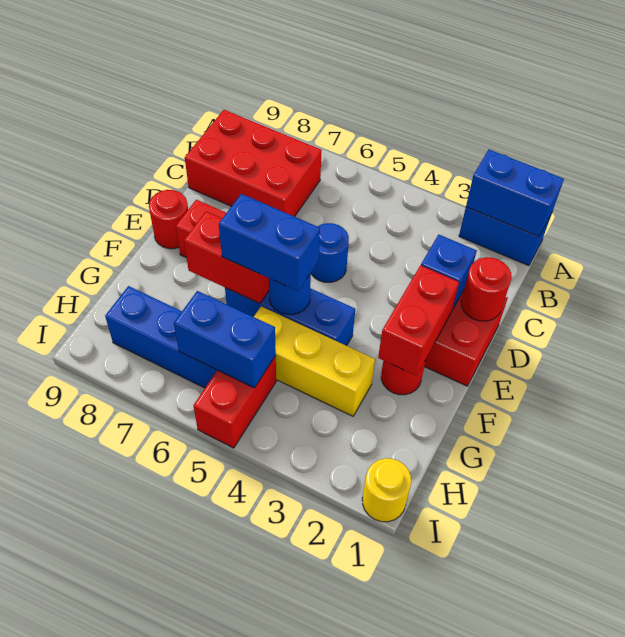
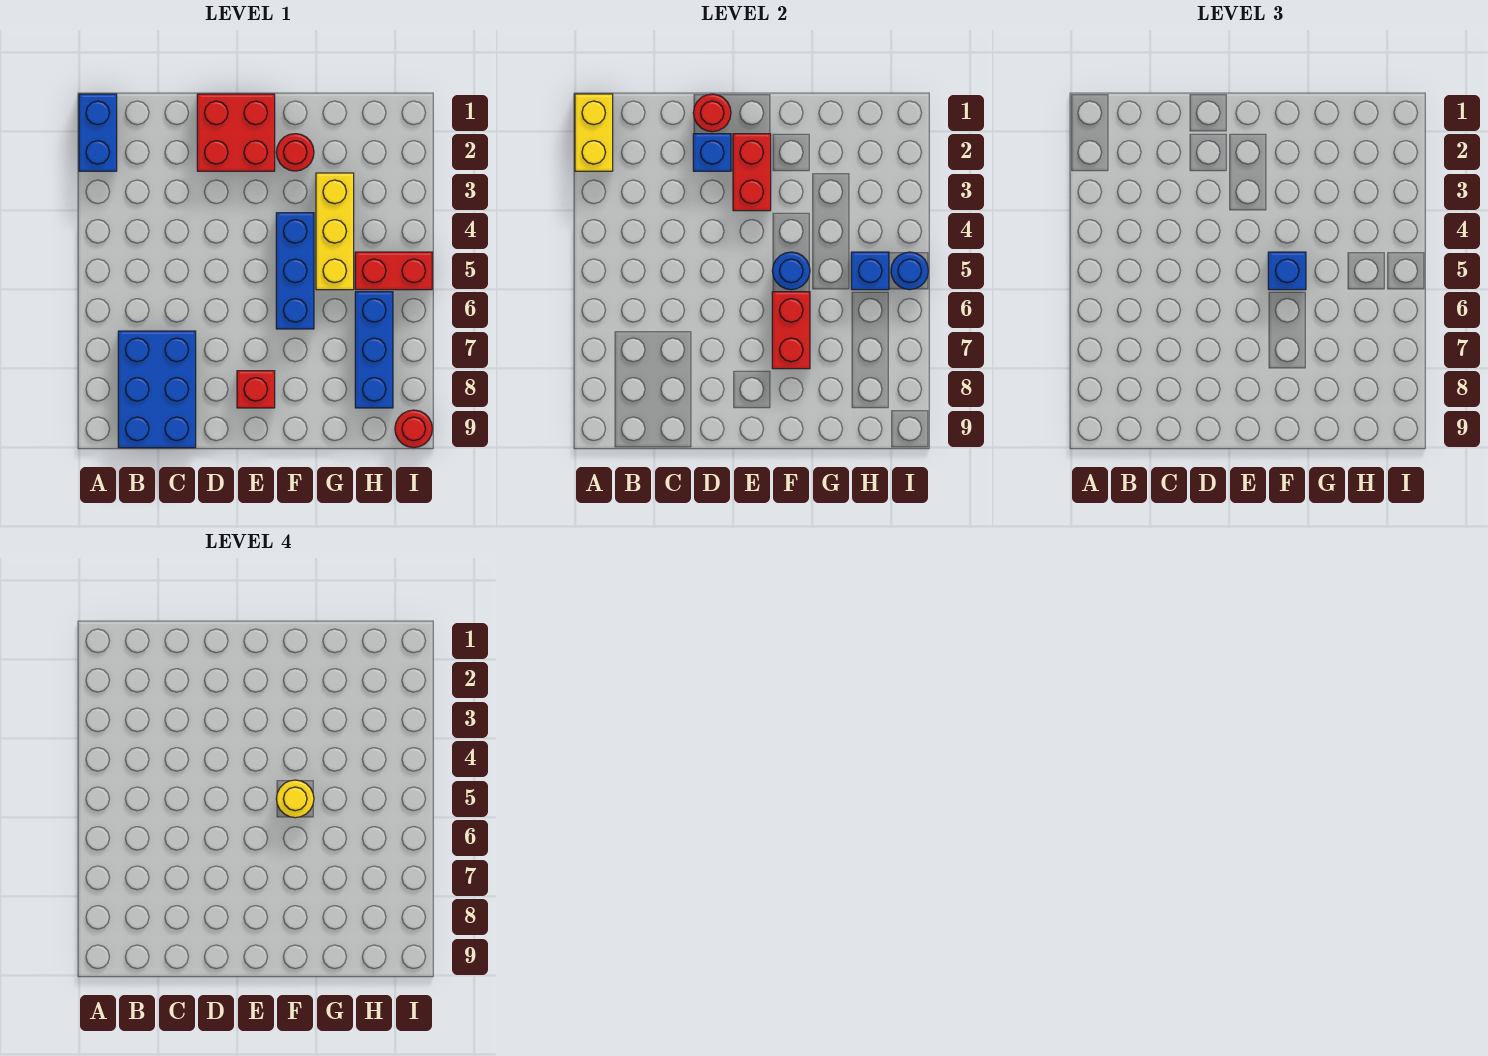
blue brick A1:A2 level 2 -> yellow brick A1:A2 level 2
red brick B7:C9 level 1 -> blue brick B7:C9 level 1
blue round brick D5 level 1 -> blue round brick I5 level 2
red brick E2:F2 level 2 -> red brick E2:E3 level 2
red round brick E9 level 1 -> red round brick I9 level 1
blue brick F5:F6 level 3 -> blue brick F5 level 3
blue brick H5:H6 level 2 -> blue brick H5 level 2
yellow round brick I1 level 1 -> yellow round brick F5 level 4

